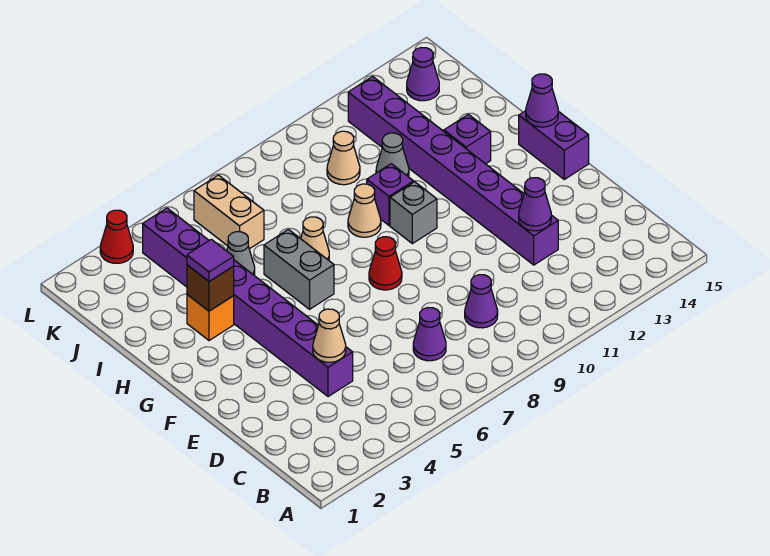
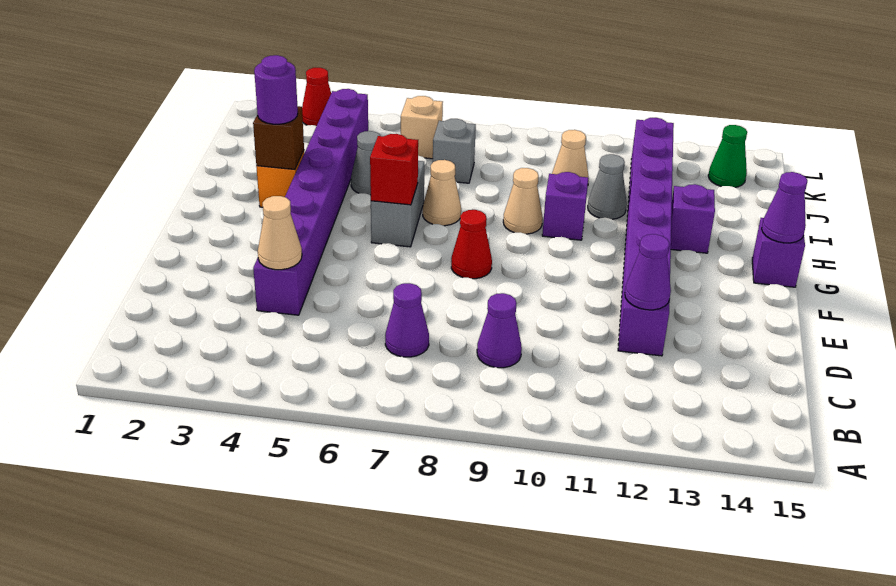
purple brick F15:G15 level 1 -> purple brick G15 level 1
none -> red brick G6 level 2
grey brick G10 level 1 -> grey brick J7 level 1
purple tile H3 level 3 -> purple round brick H3 level 3
tan brick J6:K6 level 1 -> tan brick K6 level 1
purple cone K14 level 1 -> green cone K14 level 1

